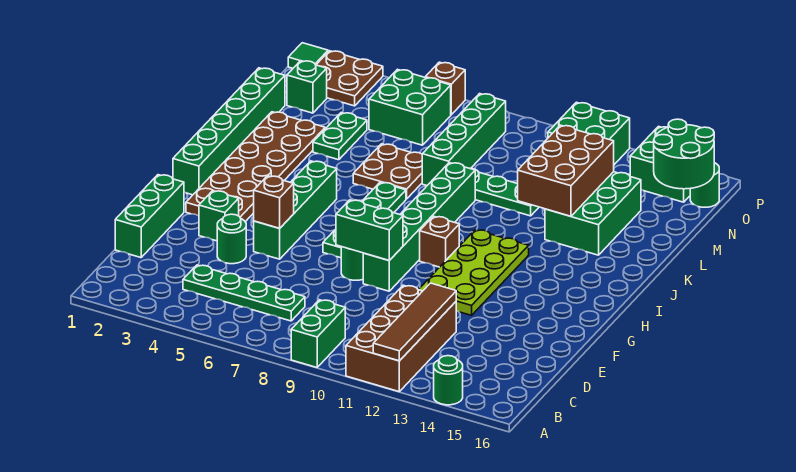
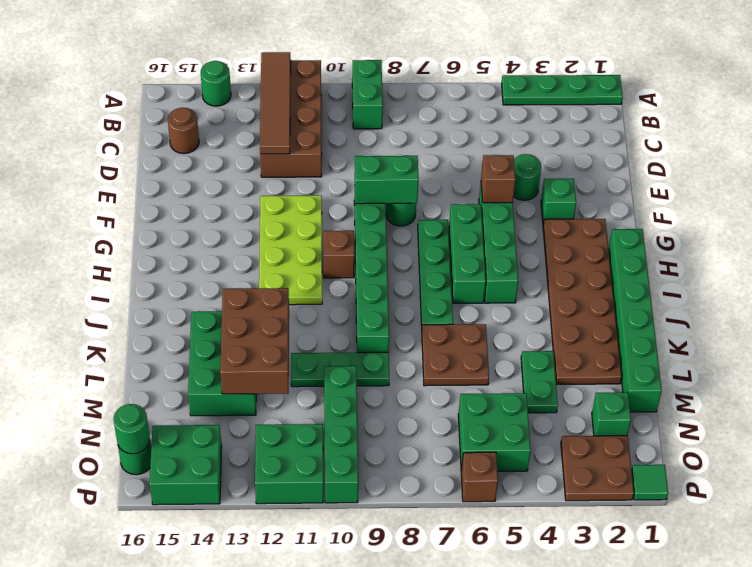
green plate C4:C7 level 1 -> green plate A1:A4 level 1
none -> brown round brick C15 level 1
green brick D1:F1 level 1 -> green brick G6:I6 level 1
green brick L8:O8 level 1 -> green brick M10:P10 level 1
green round brick N15:O16 level 2 -> green round brick O16 level 2

